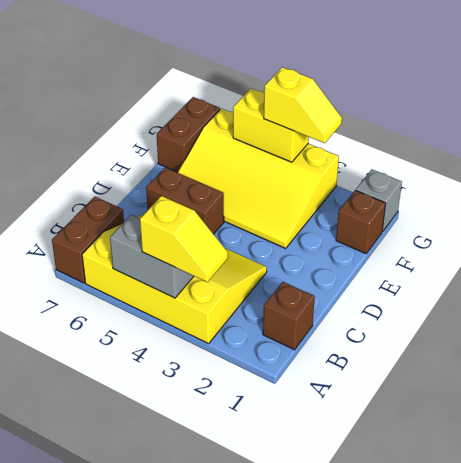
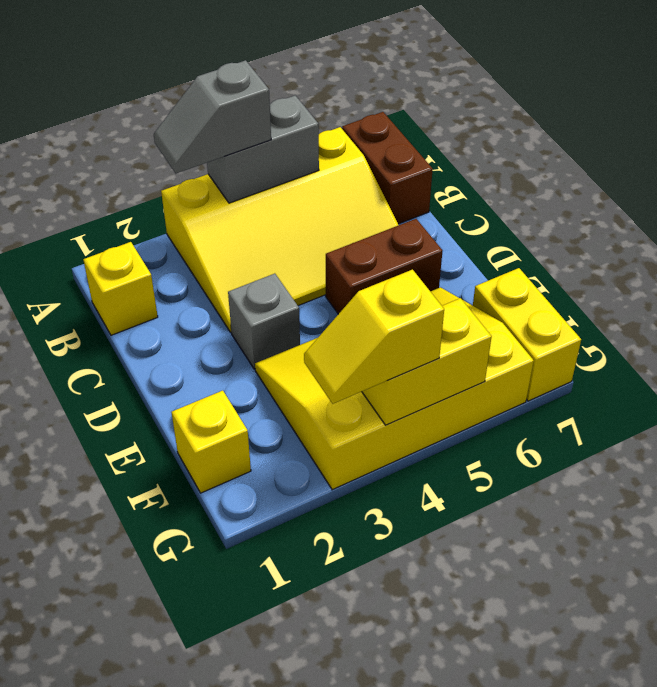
yellow slope A3:A4 level 3 top 4 -> grey slope A3:A4 level 3 top 4
brown brick B1 level 1 -> yellow brick B1 level 1
brown brick F1 level 1 -> yellow brick F1 level 1
brown brick F7:G7 level 1 -> yellow brick F7:G7 level 1
grey brick G1 level 1 -> grey brick D3 level 1

